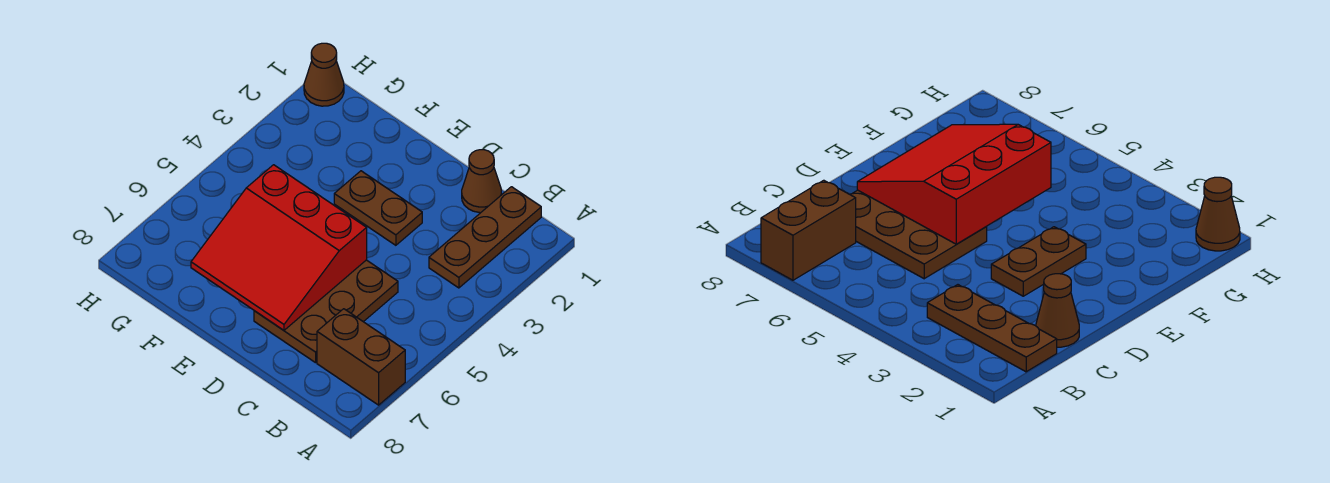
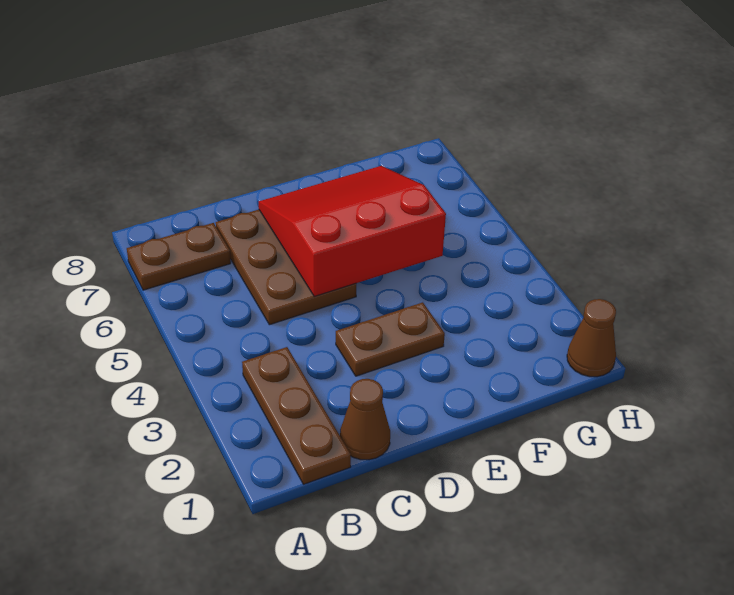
brown brick A7:B7 level 1 -> brown plate A7:B7 level 1

